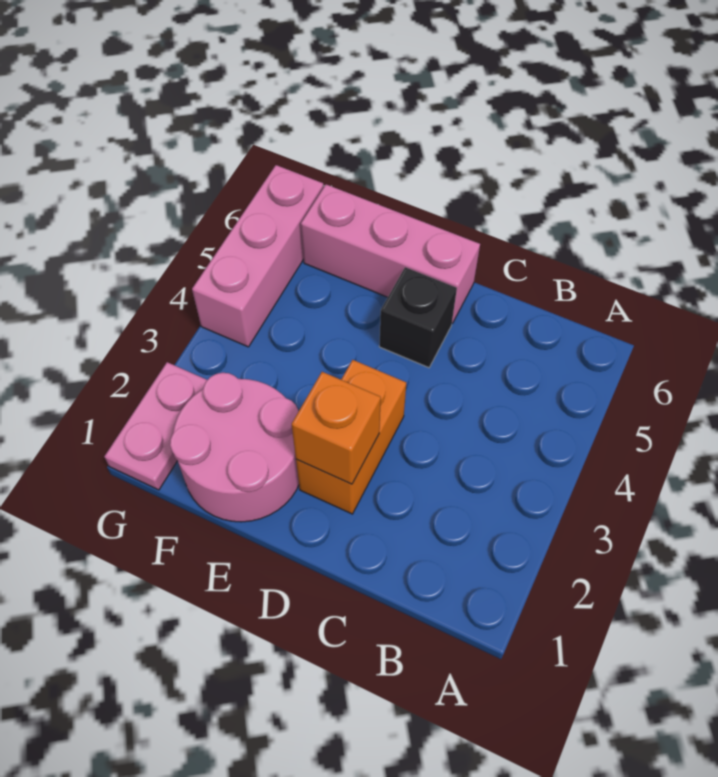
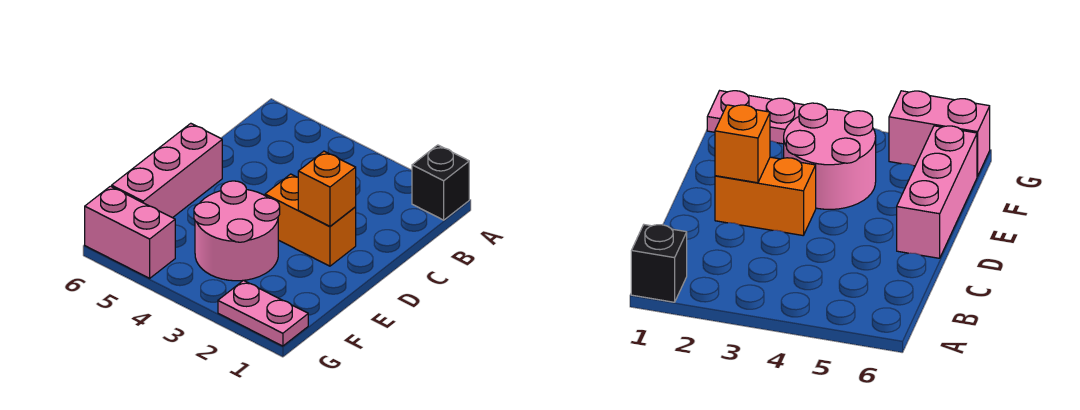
black brick D5 level 1 -> black brick A1 level 1
pink round brick E1:F2 level 1 -> pink round brick E3:F4 level 1
pink brick G4:G6 level 1 -> pink brick G5:G6 level 1

